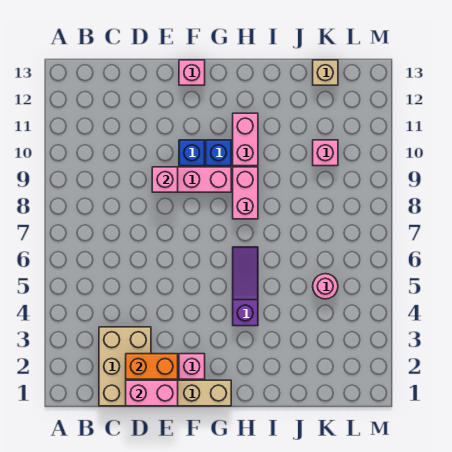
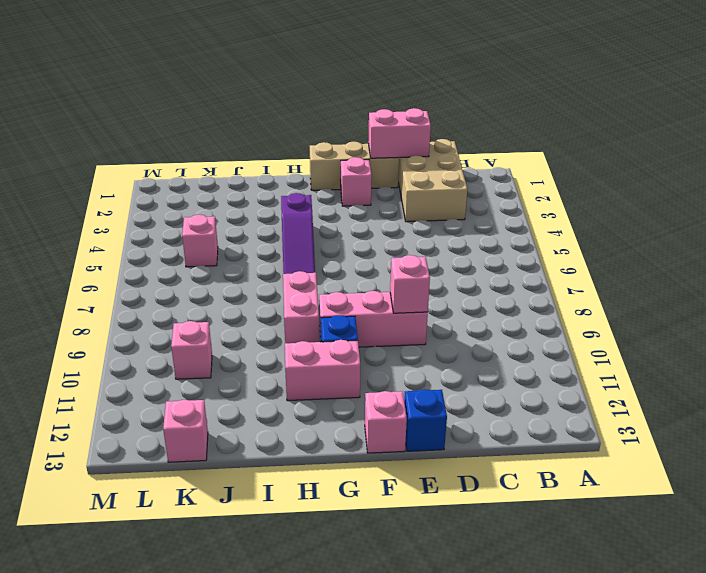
orange brick D2:E2 level 2 -> none
blue brick F10 level 1 -> blue brick E13 level 1
pink brick H10:H11 level 1 -> pink brick G11:H11 level 1
pink round brick K5 level 1 -> pink brick K5 level 1
tan brick K13 level 1 -> pink brick K13 level 1

